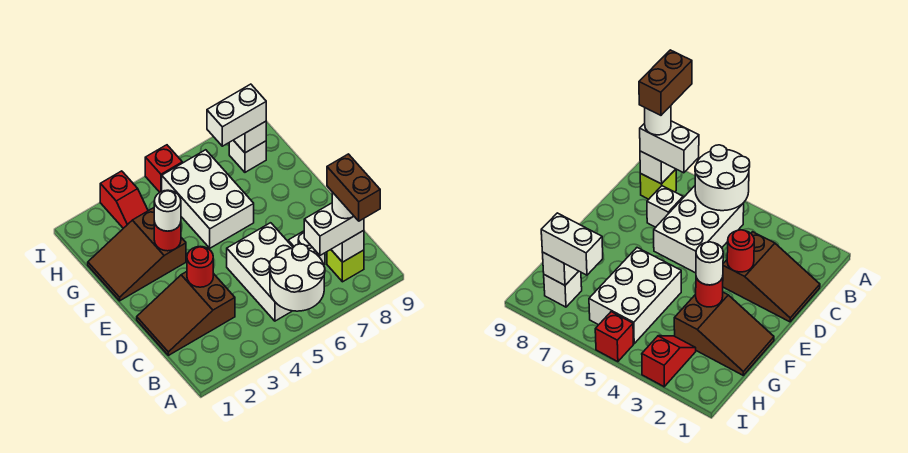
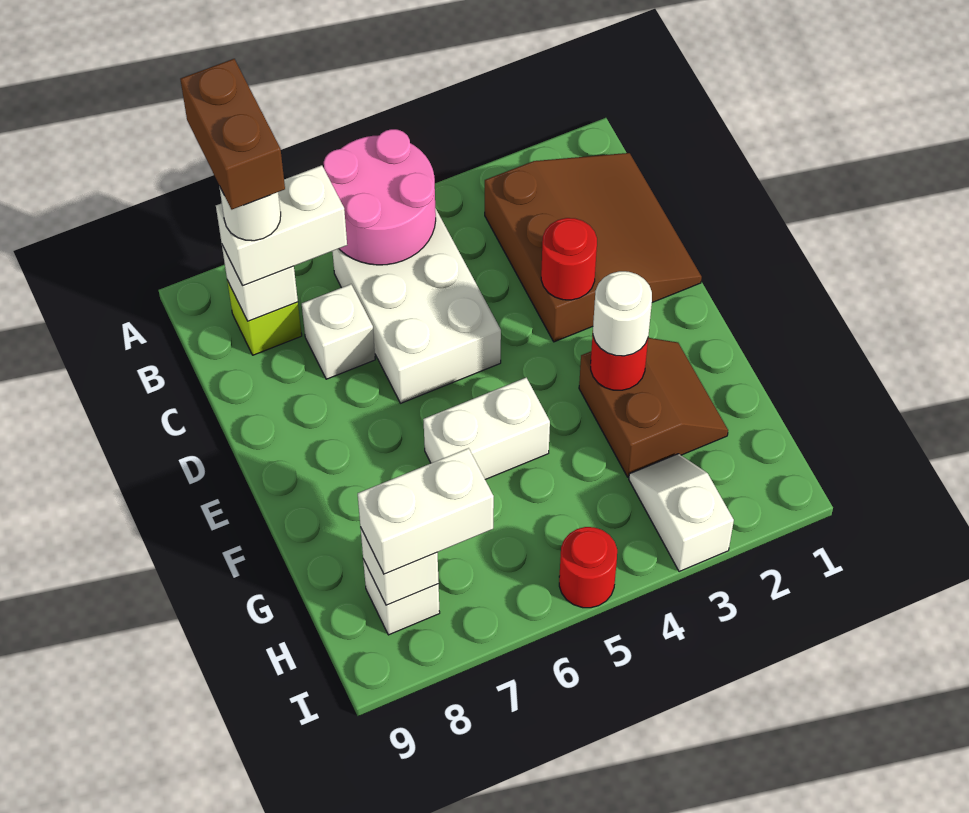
white round brick A5:B6 level 2 -> pink round brick A5:B6 level 2
brown slope C1:D3 level 1 top 3 -> brown slope B1:D3 level 1 top 3
brown slope F1:G3 level 1 top 3 -> brown slope F2:G3 level 1 top 3
white brick F5:H6 level 1 -> white brick F5:F6 level 1
red slope H3:I3 level 1 top I -> white slope H3:I3 level 1 top I
red brick I5 level 1 -> red round brick I5 level 1

